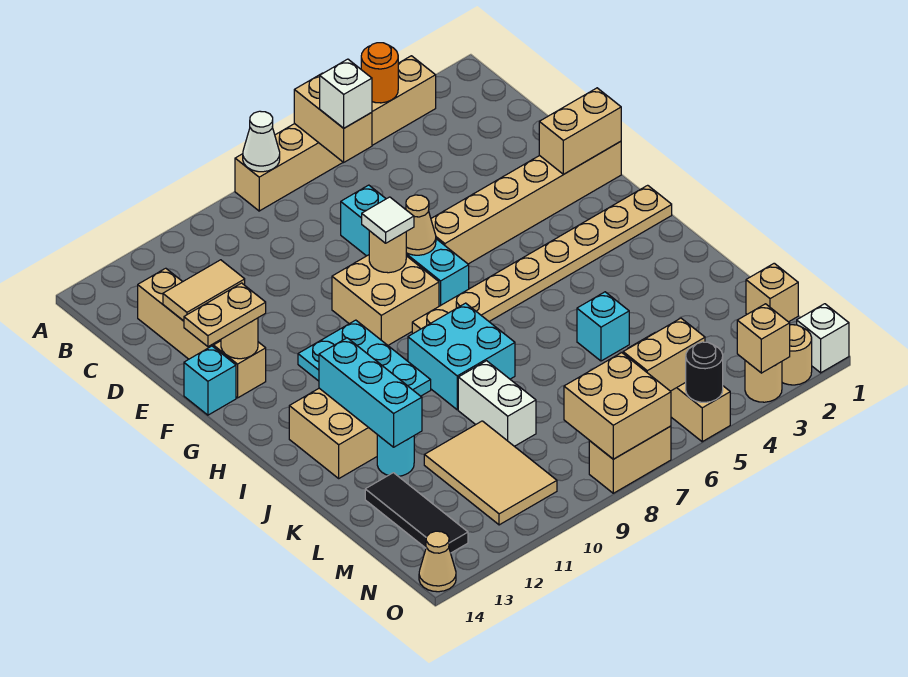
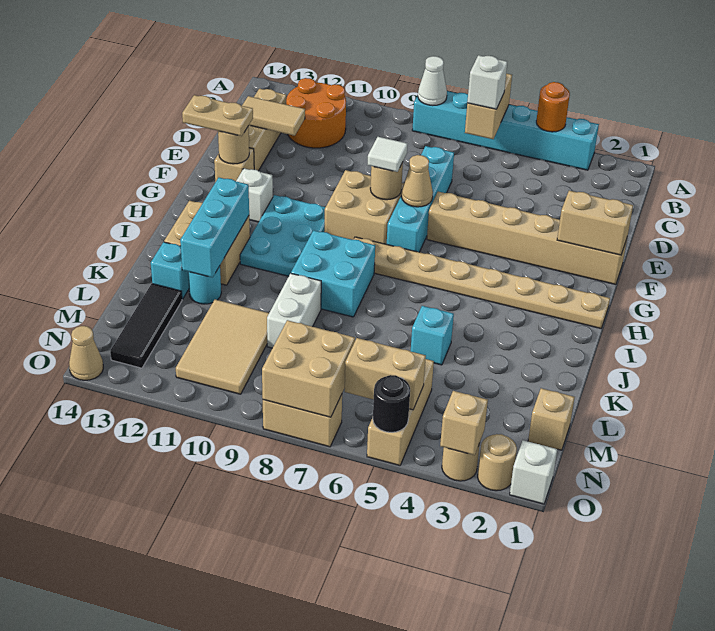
tan brick A3:A8 level 1 -> cyan brick A3:A8 level 1
none -> orange round brick B11:C12 level 1
cyan brick F14 level 1 -> cyan brick K13 level 1
none -> white brick G12 level 1

